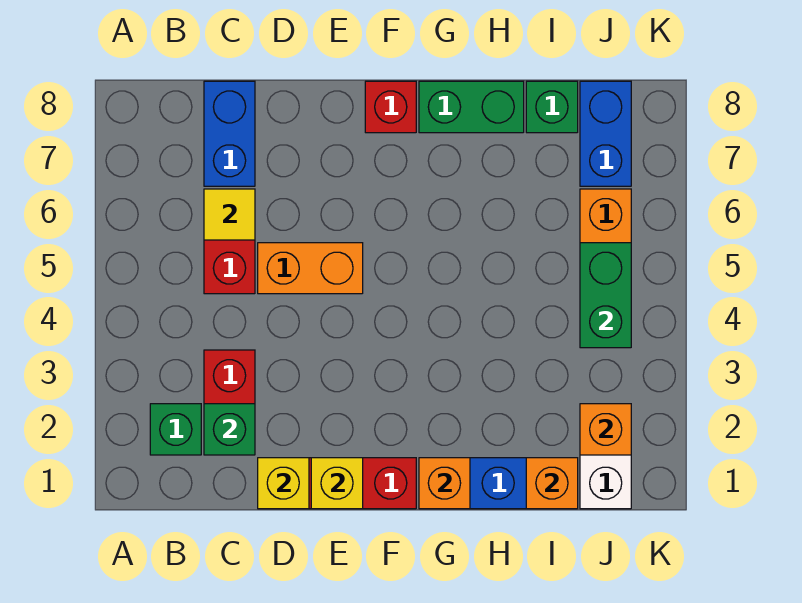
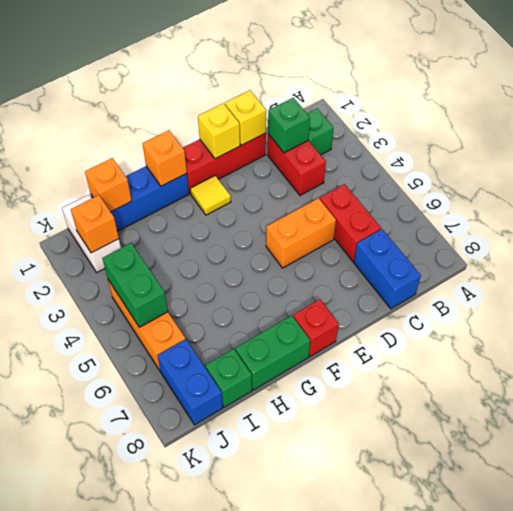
yellow tile C6 level 2 -> yellow tile F2 level 1

